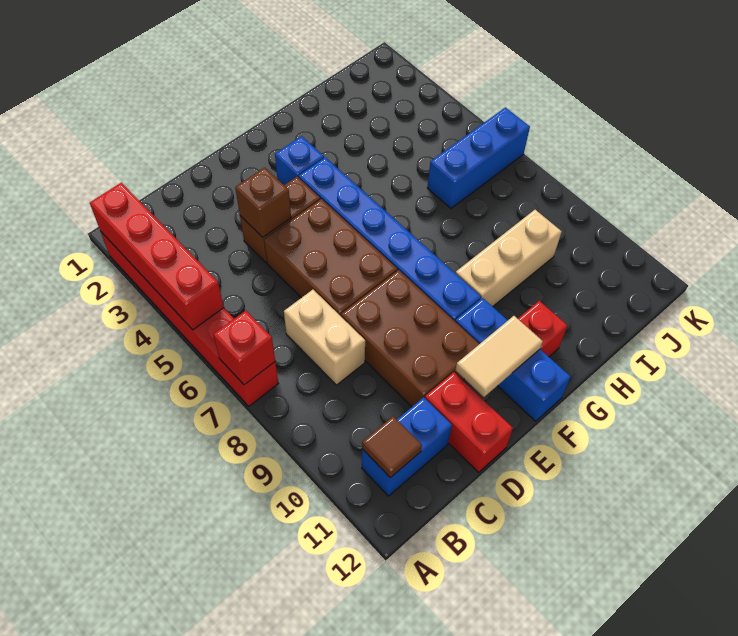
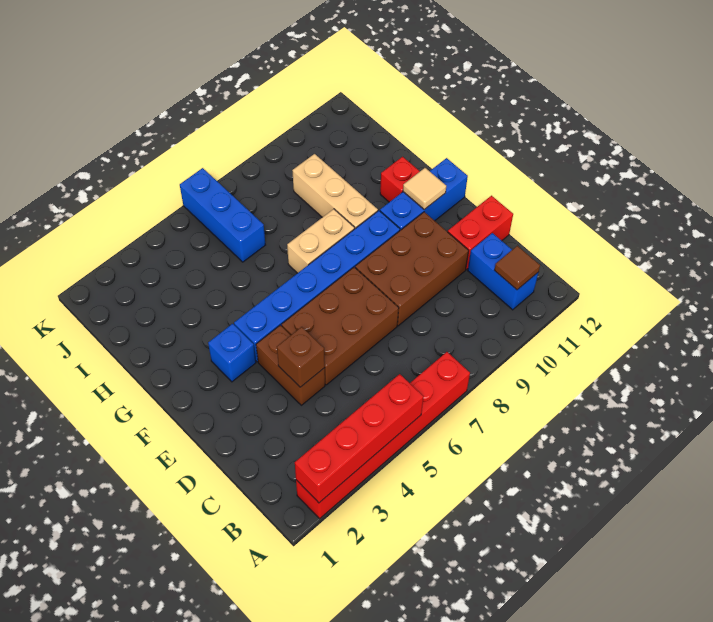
red brick A7 level 2 -> none
tan brick C7:C8 level 1 -> tan brick G7:G8 level 1
tan tile E11:F11 level 2 -> tan tile F11 level 2

